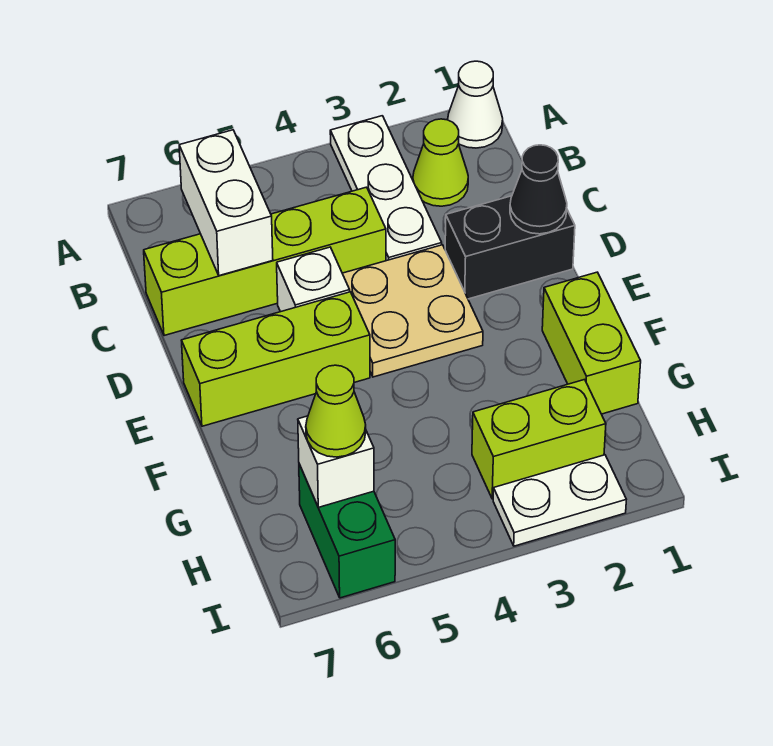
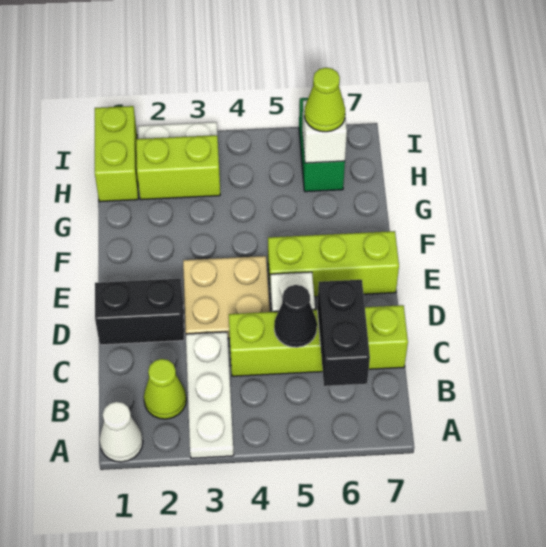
white brick B6:C6 level 2 -> black brick B6:C6 level 2
black cone D1 level 2 -> black cone C5 level 2
lime brick F1:G1 level 1 -> lime brick H1:I1 level 1

